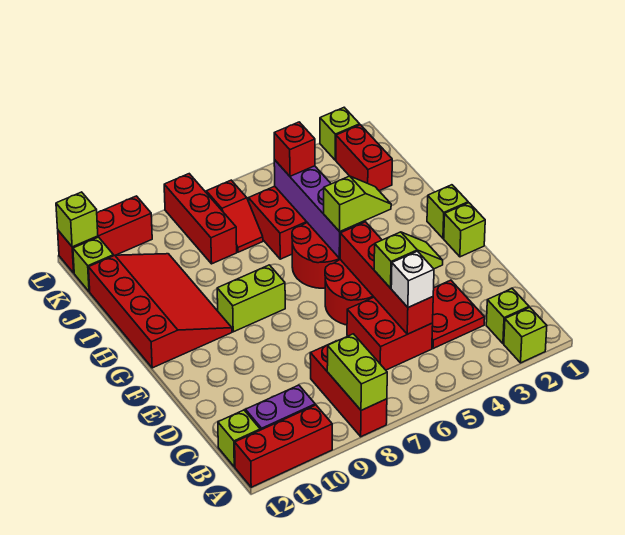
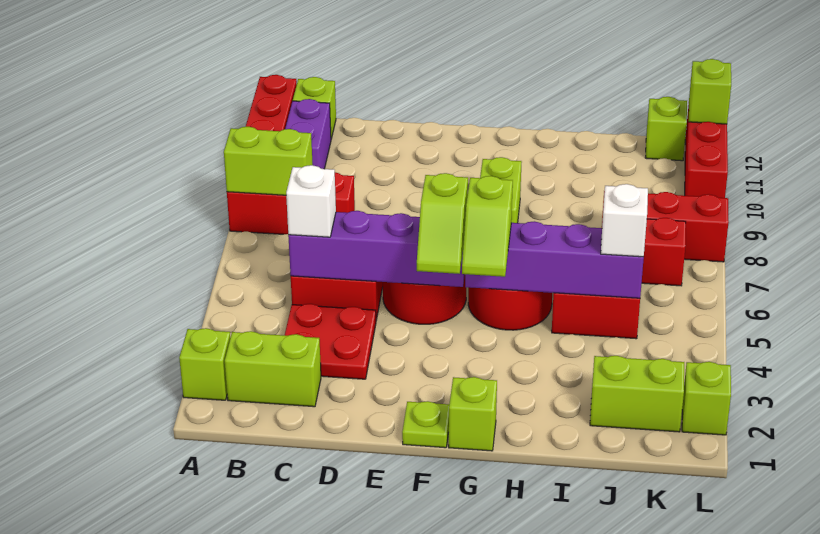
lime brick B2 level 1 -> lime brick B2:C2 level 1
red brick C5:F5 level 2 -> purple brick C5:F5 level 2
lime slope D4:D5 level 3 top 5 -> lime slope F4:F5 level 3 top 5
lime brick F1 level 1 -> lime plate F1 level 1
red slope G10:J12 level 1 top 12 -> none
red brick J2:K2 level 1 -> lime brick J2:K2 level 1
red brick J5 level 3 -> white brick J5 level 3

